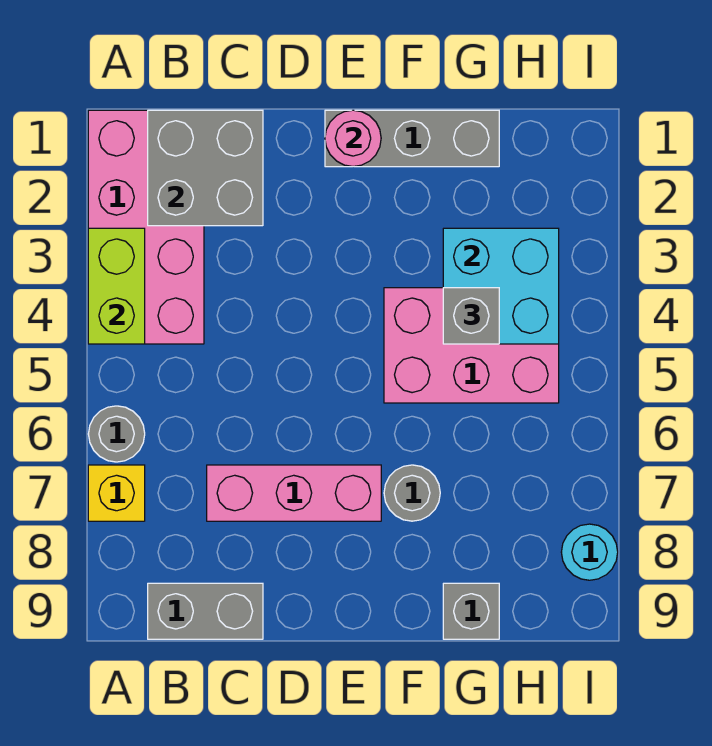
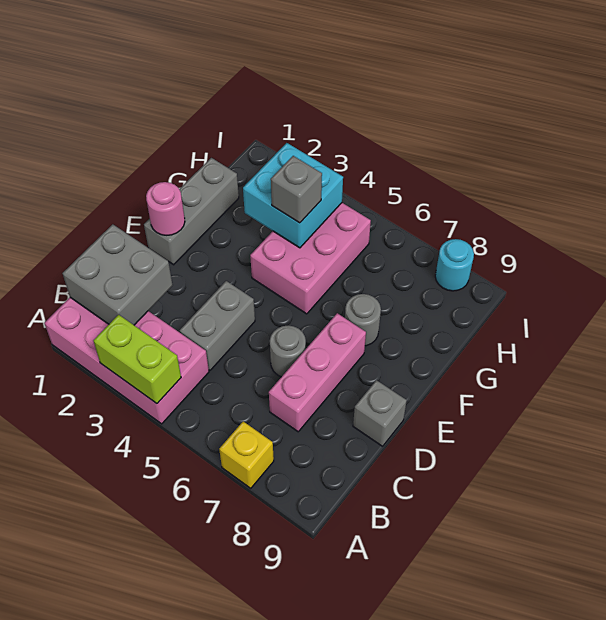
grey round brick A6 level 1 -> grey round brick D6 level 1
grey brick B9:C9 level 1 -> grey brick C4:D4 level 1
grey brick G9 level 1 -> grey brick D9 level 1

